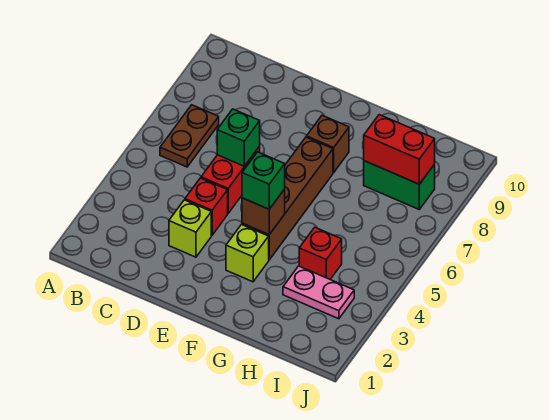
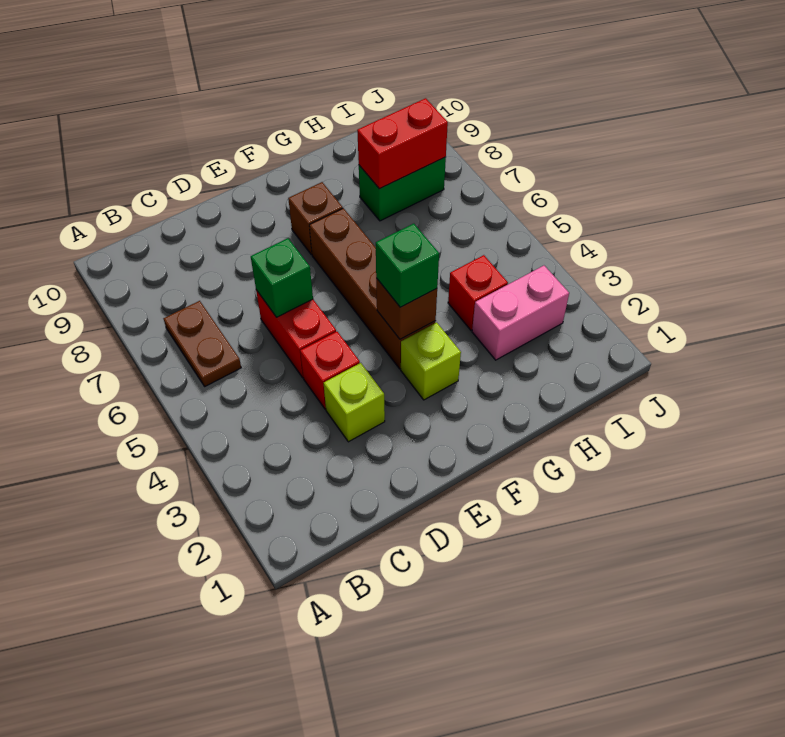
pink plate H3:I3 level 1 -> pink brick H3:I3 level 1

